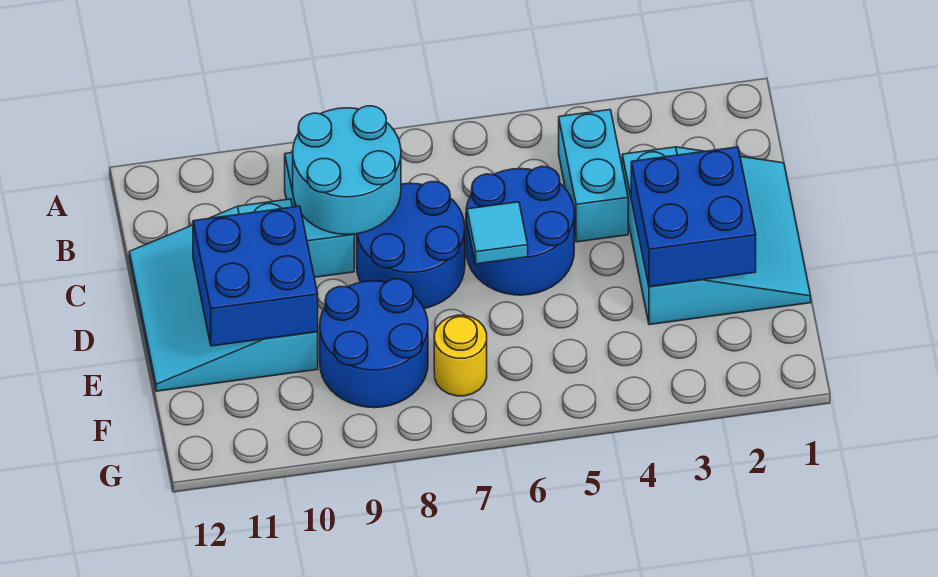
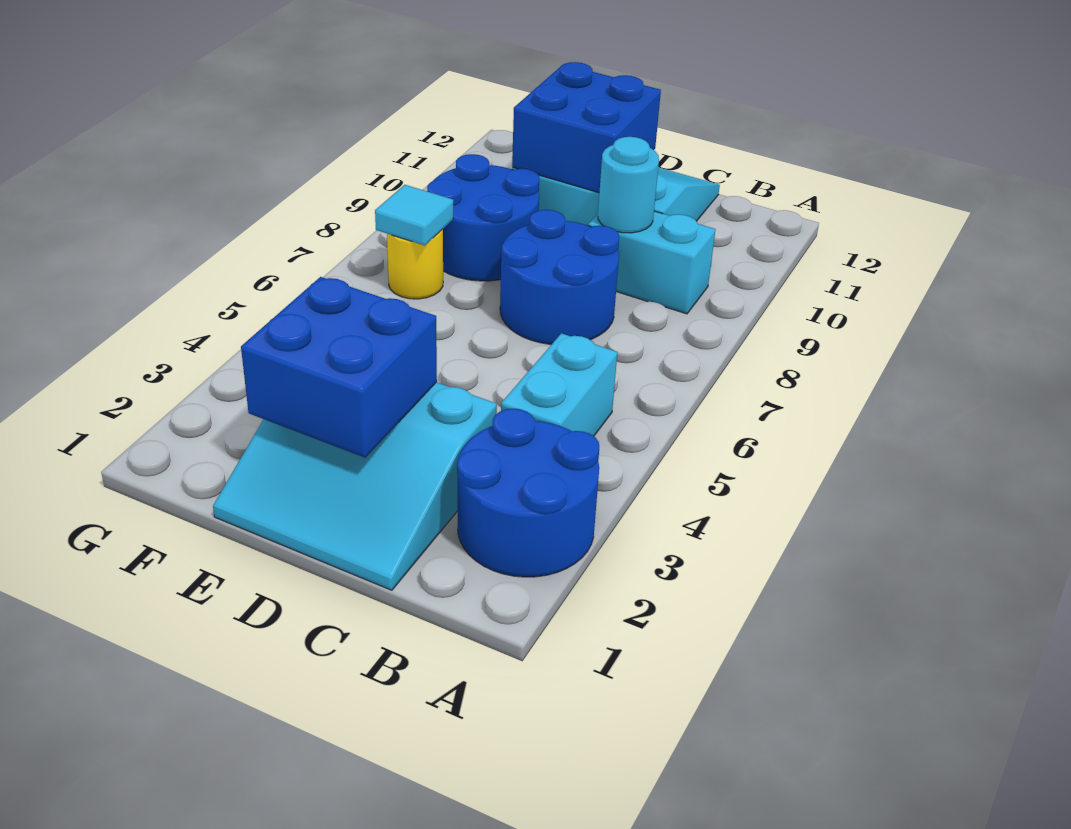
cyan brick B4:C4 level 1 -> cyan brick B4:B5 level 1
cyan round brick B8:C9 level 2 -> cyan round brick C9 level 2
blue round brick C5:D6 level 1 -> blue round brick A2:B3 level 1
cyan tile D6 level 2 -> cyan tile F7 level 2

